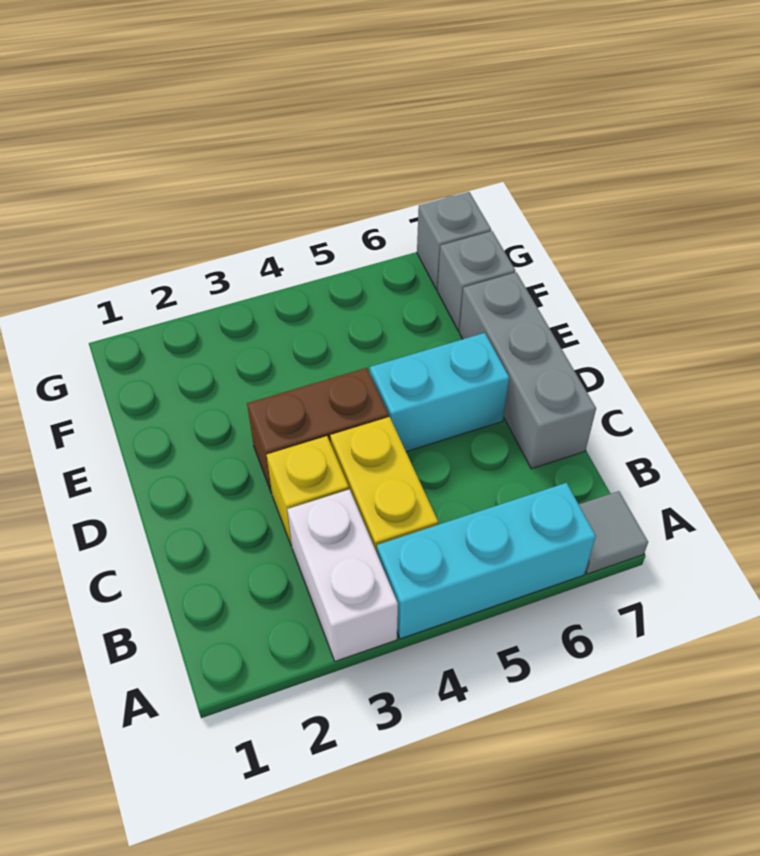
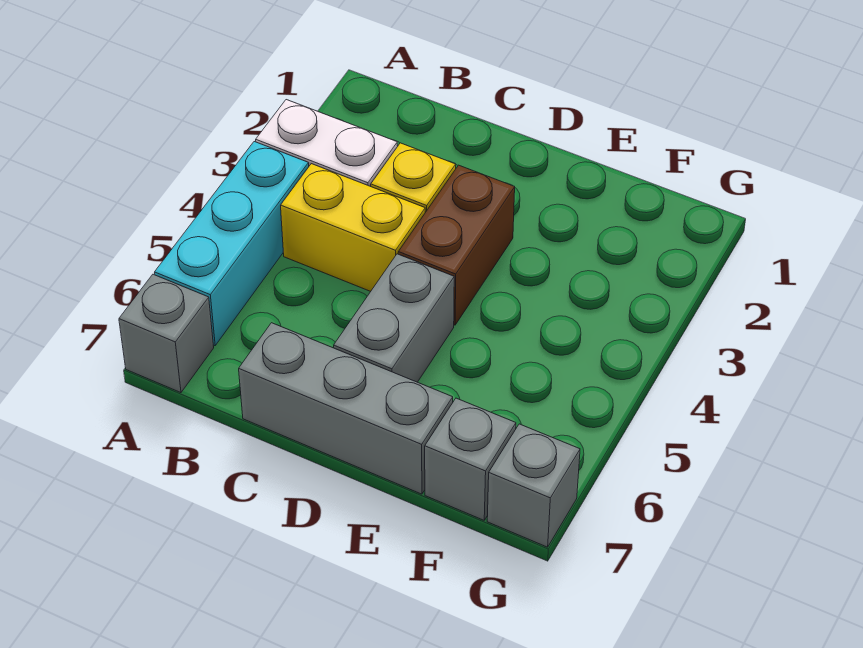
grey tile A7 level 1 -> grey brick A7 level 1
cyan brick D5:D6 level 1 -> grey brick D5:D6 level 1

